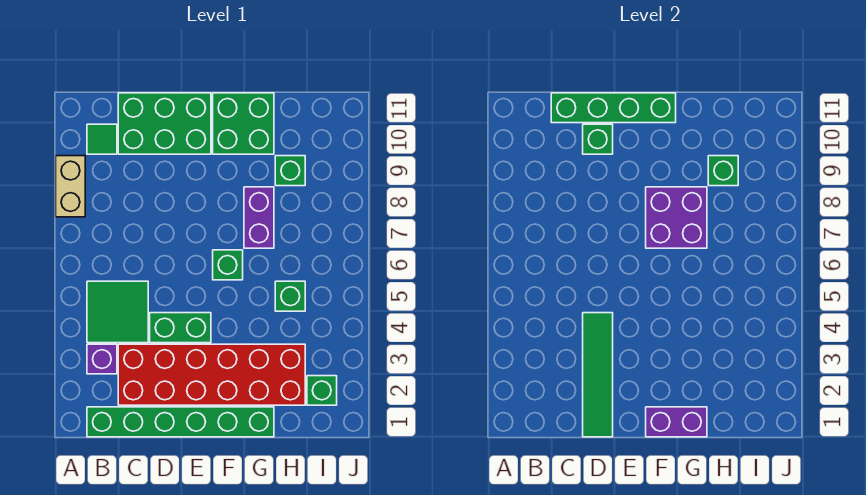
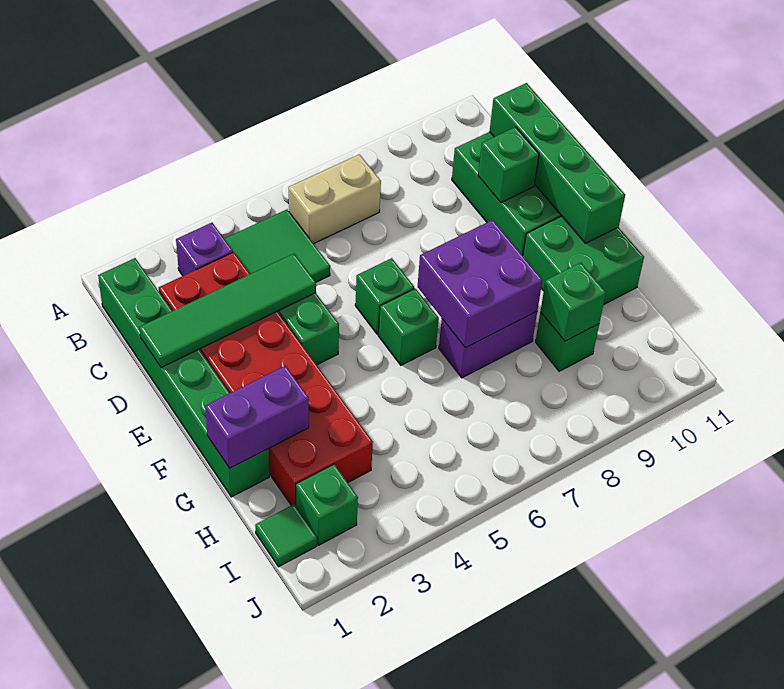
tan brick A8:A9 level 1 -> tan brick B6:B7 level 1
green tile B10 level 1 -> green tile I1 level 1
purple brick F1:G1 level 2 -> purple brick G1:G2 level 2
green brick H5 level 1 -> green brick E6 level 1

